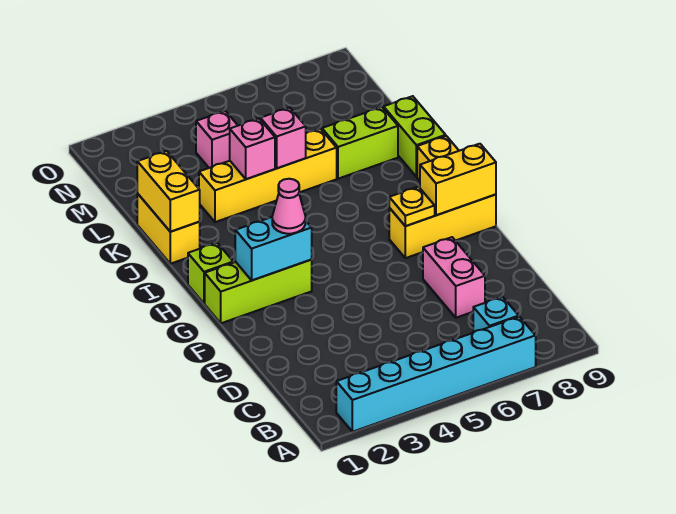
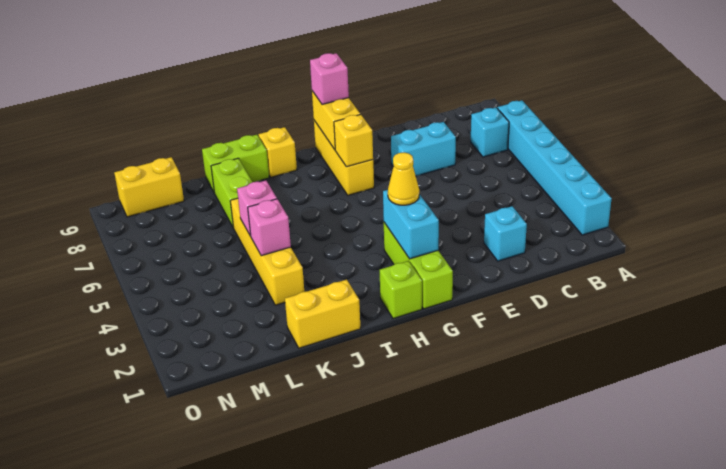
none -> cyan brick D2 level 1
pink brick D7:E7 level 1 -> cyan brick D7:E7 level 1
pink cone G3 level 3 -> yellow cone G3 level 3
yellow plate G7 level 2 -> yellow brick G7 level 2
yellow brick J1:K1 level 2 -> yellow brick M9:N9 level 1
pink brick M4 level 1 -> pink brick G9 level 3

